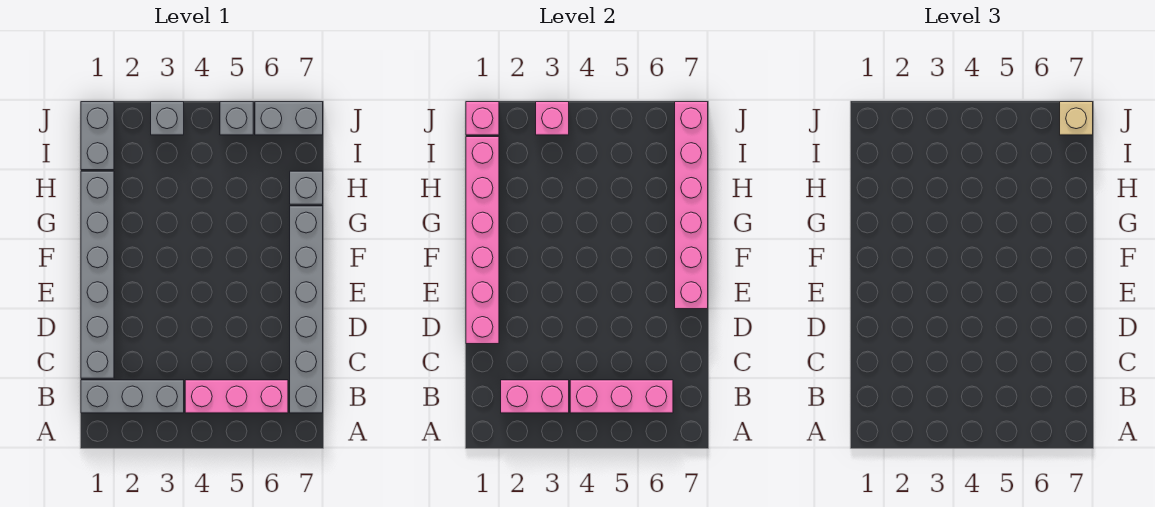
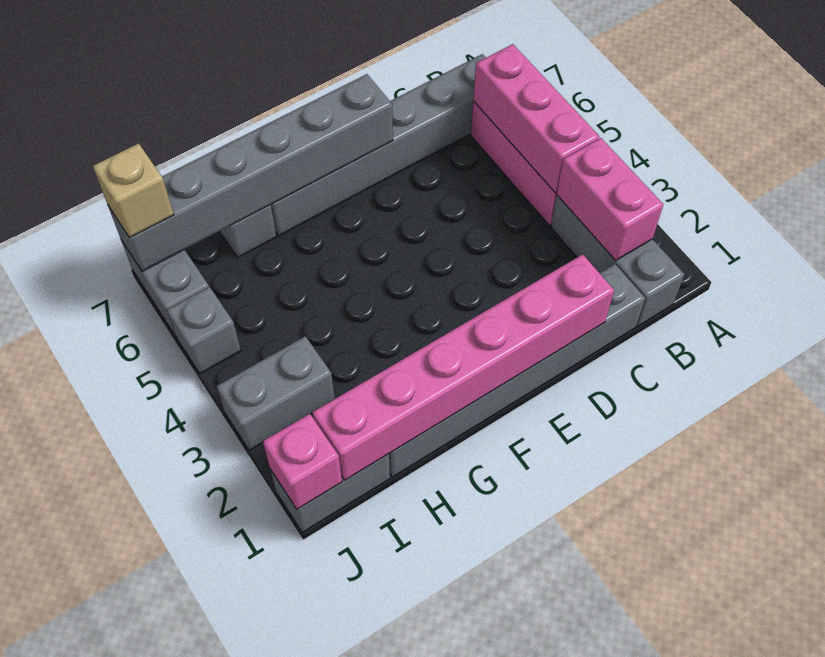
pink brick E7:J7 level 2 -> grey brick E7:J7 level 2
grey brick J3 level 1 -> grey brick I3:J3 level 1
pink brick J3 level 2 -> none

